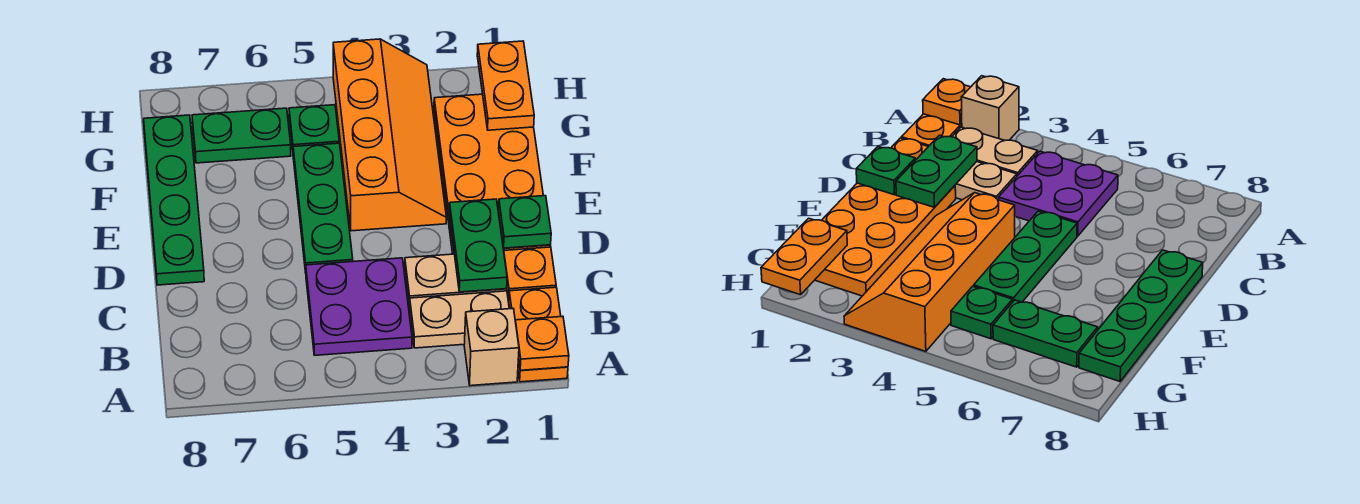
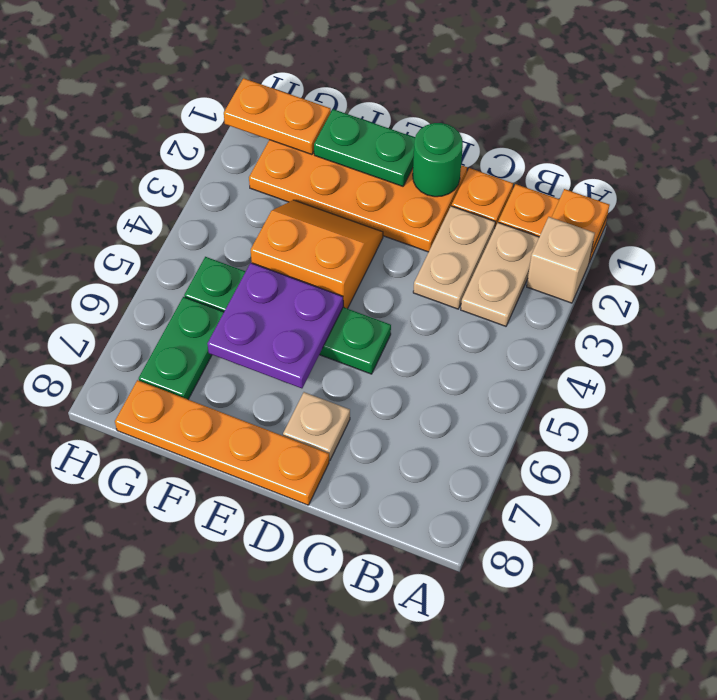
purple plate B4:C5 level 1 -> purple plate E5:F6 level 2
green plate C2:D2 level 2 -> green plate E1:F1 level 2
green plate D1 level 2 -> green round brick D1 level 2
none -> tan plate D7 level 1
green plate D8:G8 level 1 -> orange plate D8:G8 level 1
orange slope E3:H4 level 1 top 4 -> orange slope E3:F4 level 1 top 4

